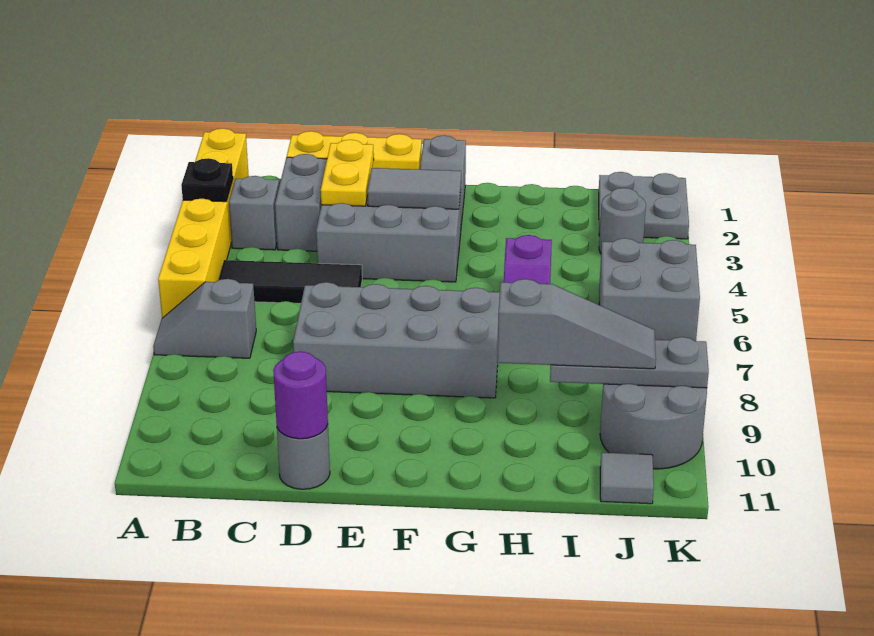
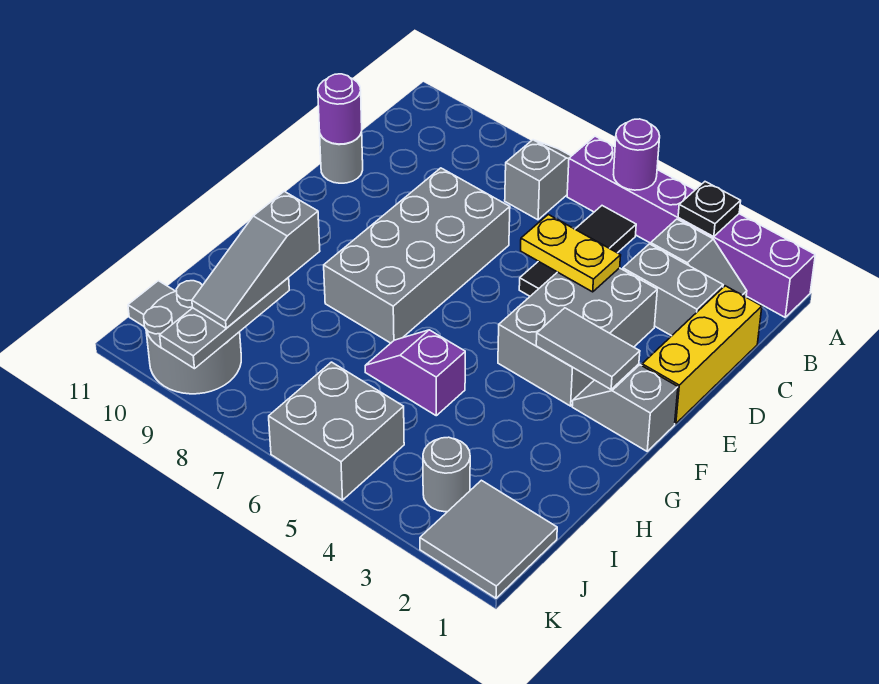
yellow brick A1:A6 level 1 -> purple brick A1:A6 level 1
none -> purple round brick A5 level 2
yellow plate D2:D3 level 2 -> yellow plate D4:D5 level 2
grey tile E3:F3 level 2 -> grey tile F2:F3 level 2
grey plate J1:K2 level 1 -> grey tile J1:K2 level 1

